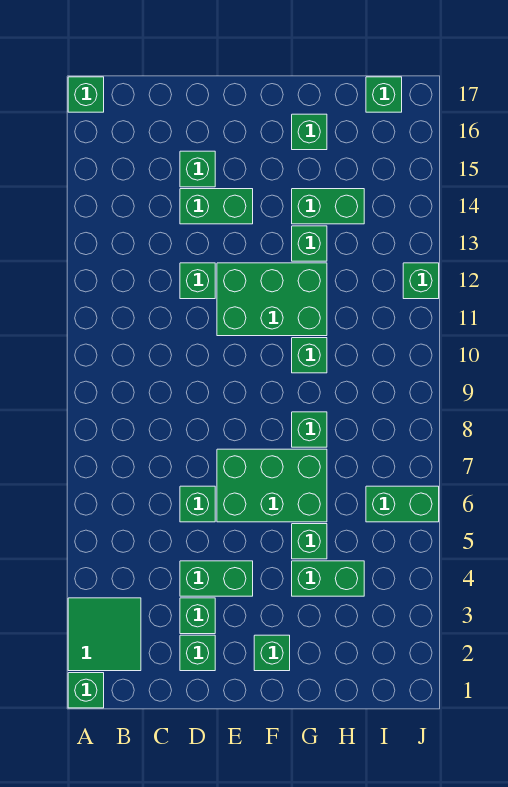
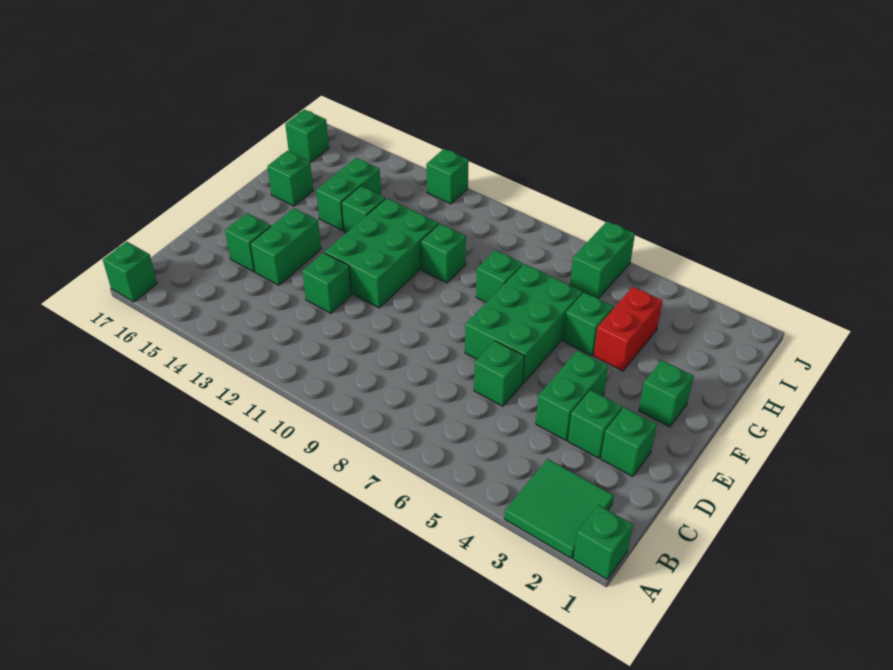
green brick G4:H4 level 1 -> red brick G4:H4 level 1

